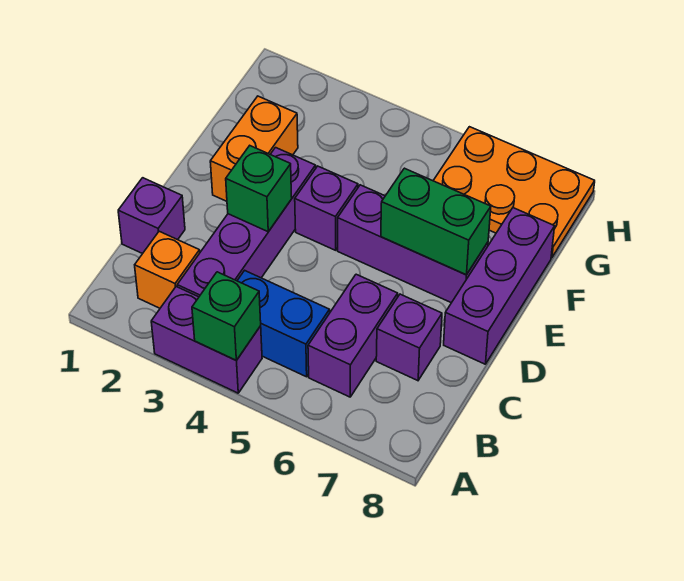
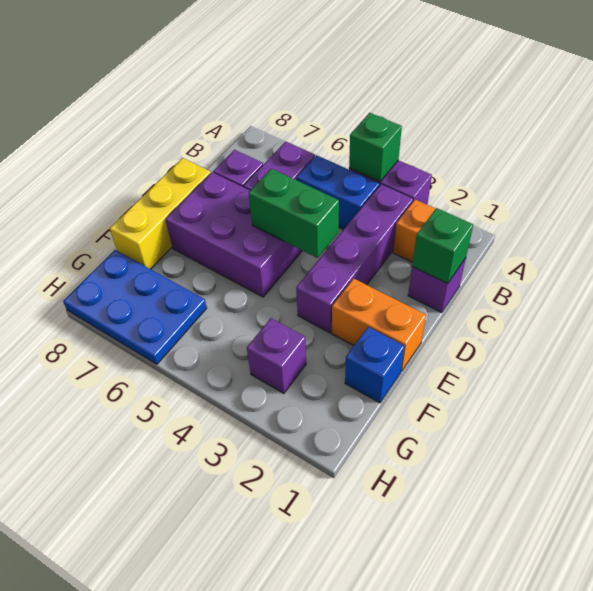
green brick D3 level 2 -> green brick C1 level 2
purple brick D8:F8 level 1 -> yellow brick D8:F8 level 1
orange brick E2:F2 level 1 -> orange brick E1:E2 level 1
purple brick E4 level 1 -> purple brick G3 level 1
purple brick E5:E7 level 1 -> purple brick D5:E7 level 1
green brick E6:E7 level 2 -> green brick D4:D5 level 2
none -> blue brick F1 level 1
orange plate G6:H8 level 1 -> blue plate G6:H8 level 1

